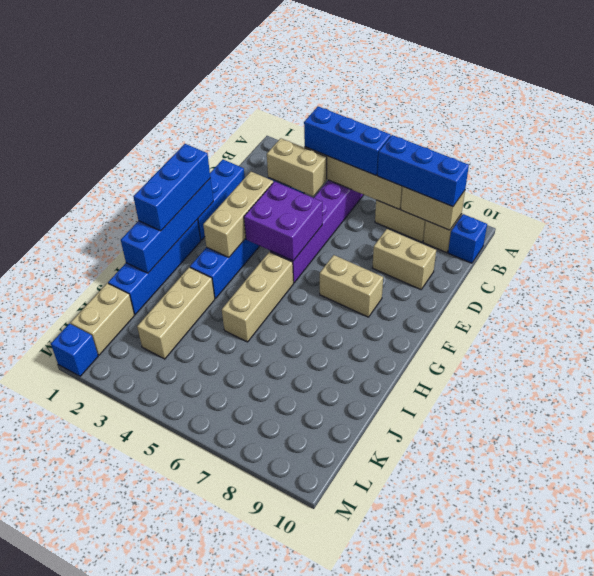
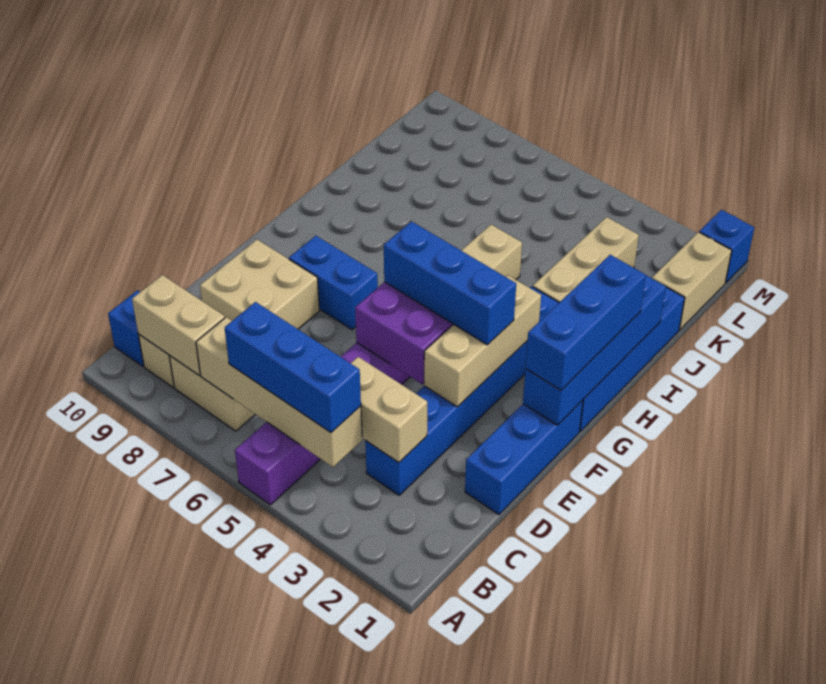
blue brick B7:B9 level 3 -> blue brick F3:F5 level 3
tan brick D8:D9 level 1 -> tan brick D8:E9 level 1
tan brick F7:F8 level 1 -> blue brick F7:F8 level 1

